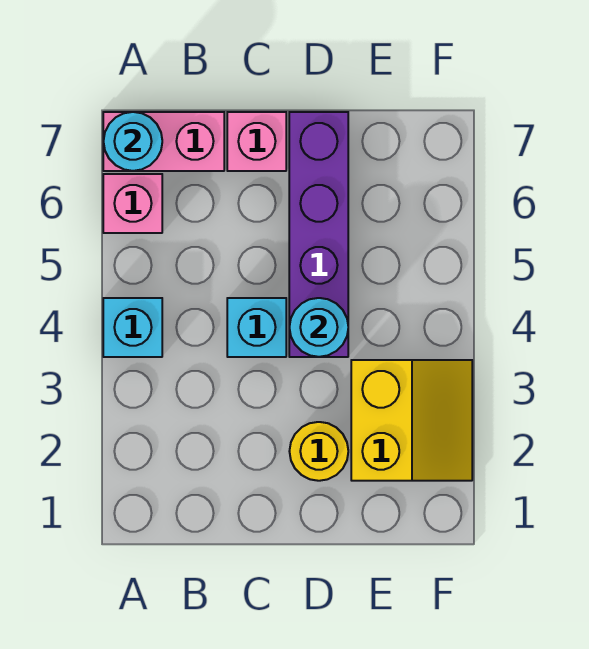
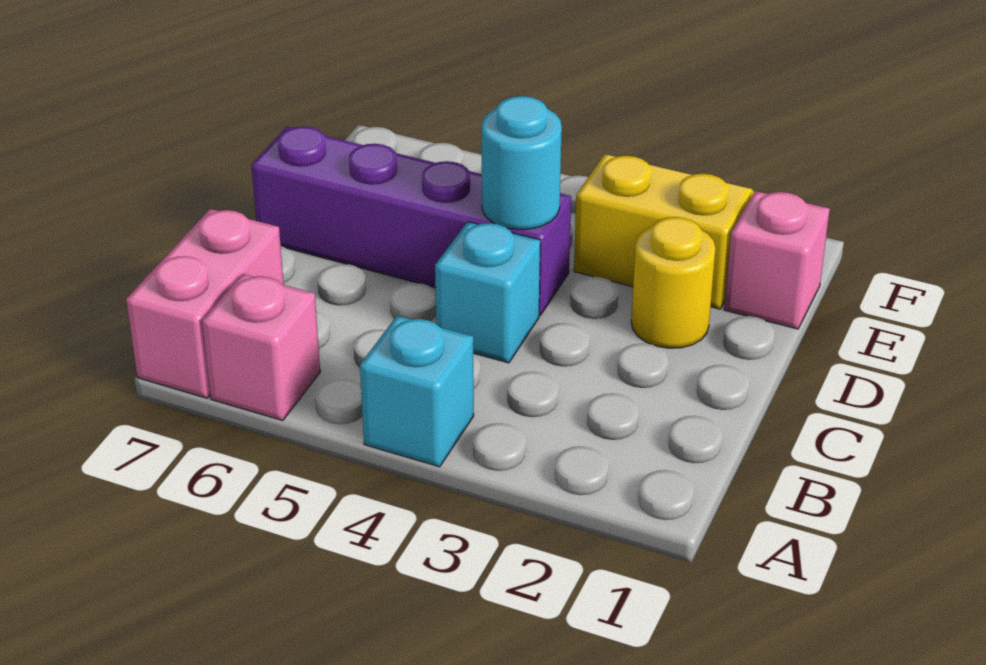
cyan round brick A7 level 2 -> none
pink brick C7 level 1 -> pink brick E1 level 1

